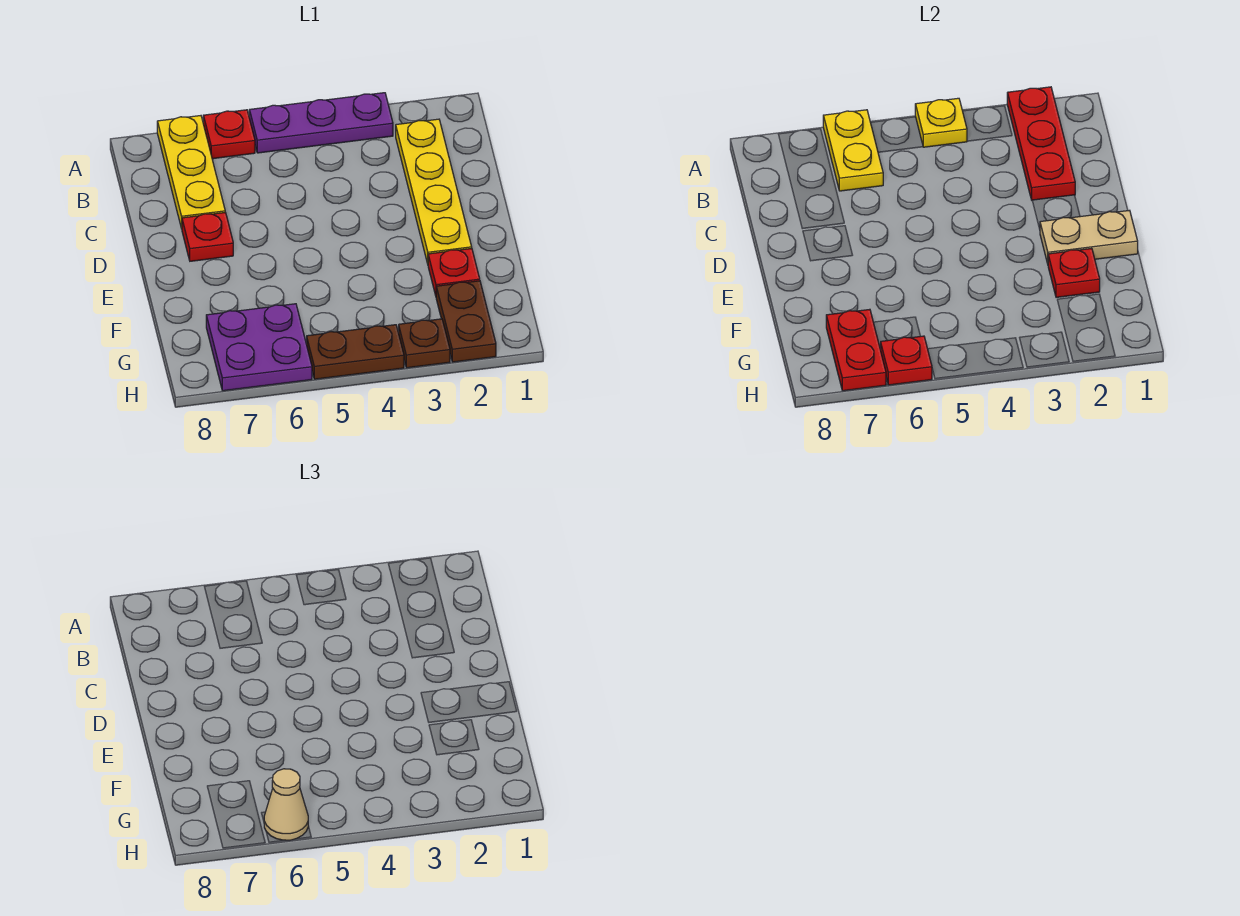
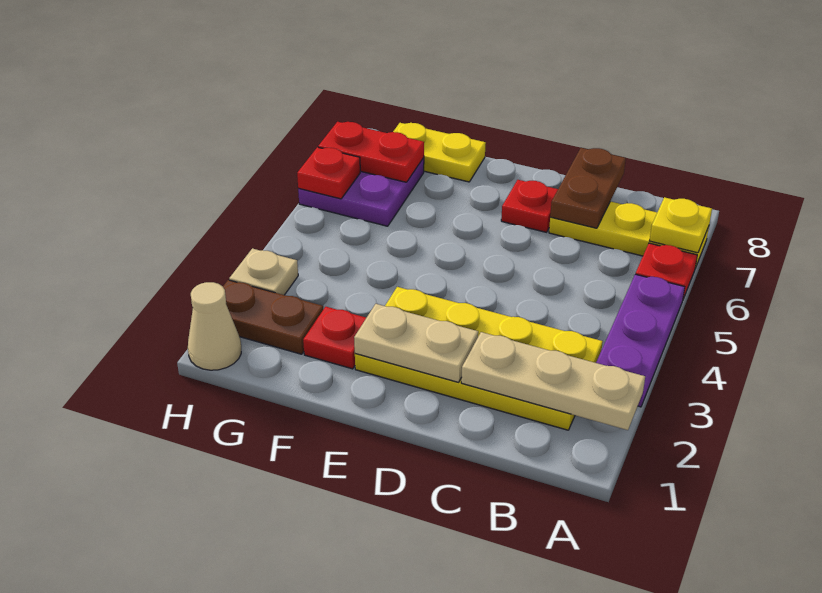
red plate A2:C2 level 2 -> tan plate A2:C2 level 2
yellow plate A4 level 2 -> yellow plate A7 level 2
yellow plate A6:B6 level 2 -> yellow plate F8:G8 level 1
yellow plate B2:E2 level 1 -> yellow plate B2:E3 level 1
tan plate E1:E2 level 2 -> tan plate D2:E2 level 2
red plate F2 level 2 -> none
brown plate H3 level 1 -> tan plate H3 level 1
brown plate H4:H5 level 1 -> brown plate C7:C8 level 2
tan cone H6 level 3 -> tan cone H1 level 1

